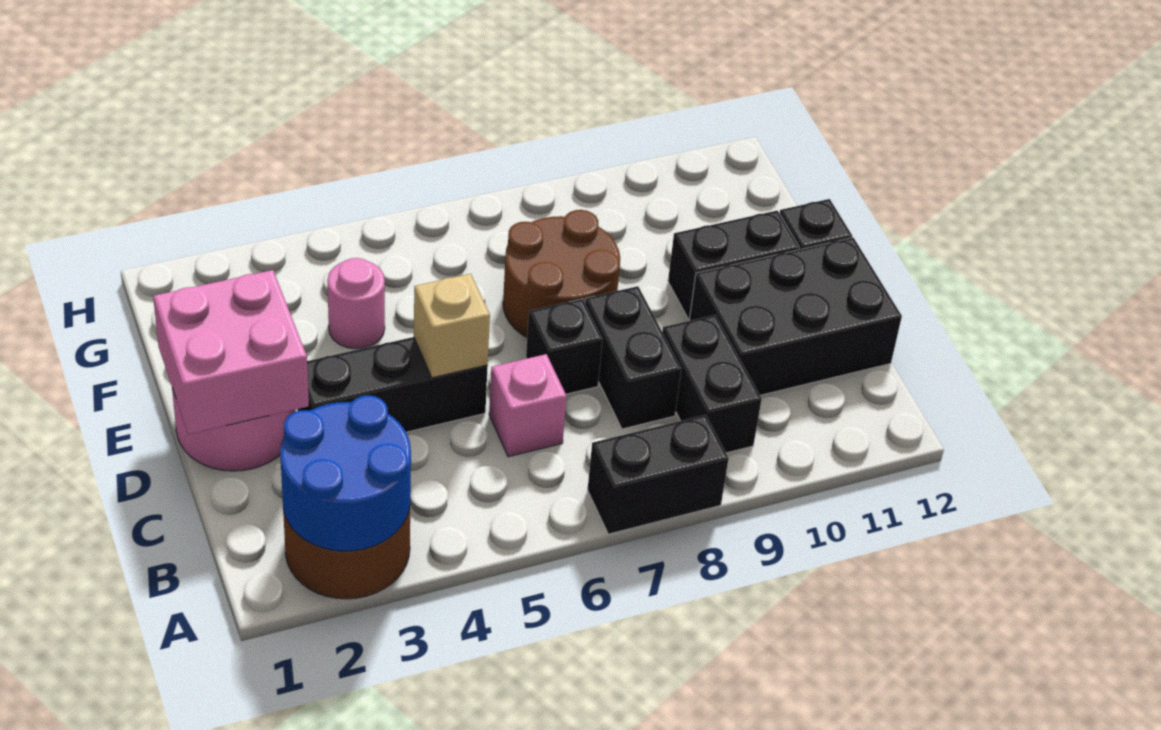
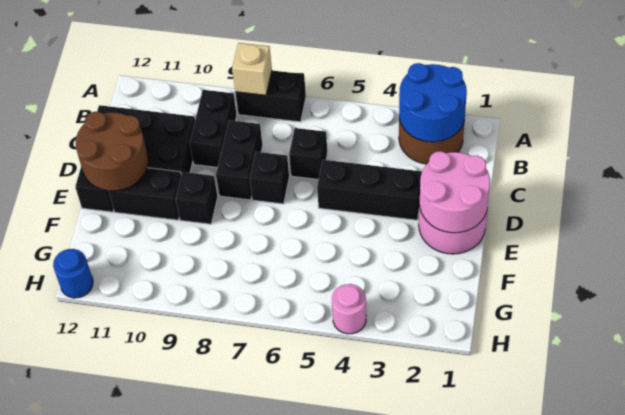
pink brick C6 level 1 -> black brick C6 level 1
pink brick D1:E2 level 2 -> pink round brick D1:E2 level 2
tan brick D5 level 2 -> tan brick A8 level 2
brown round brick E7:F8 level 1 -> brown round brick D11:E12 level 2
none -> black brick E9 level 1
pink round brick F4 level 1 -> pink round brick H4 level 1
none -> blue round brick H12 level 1

